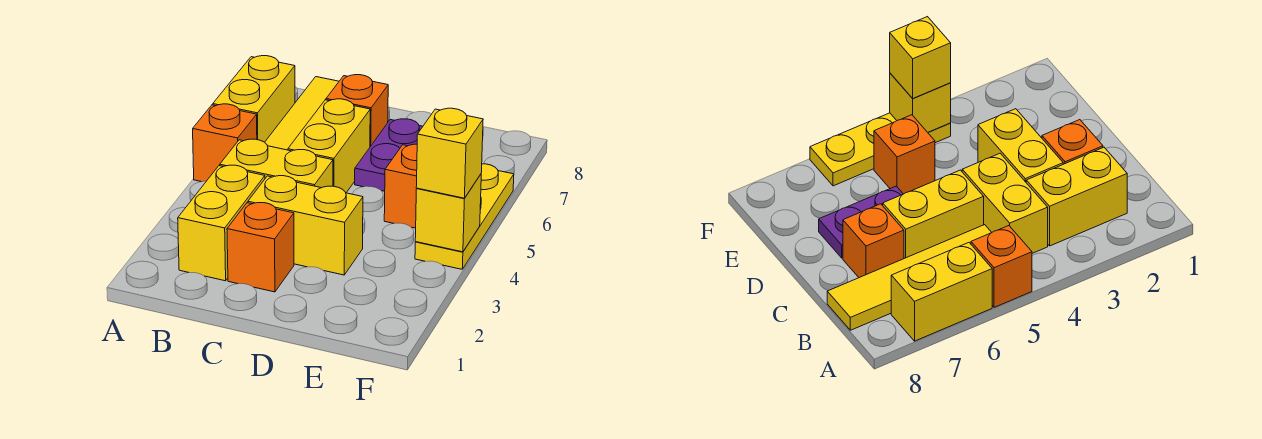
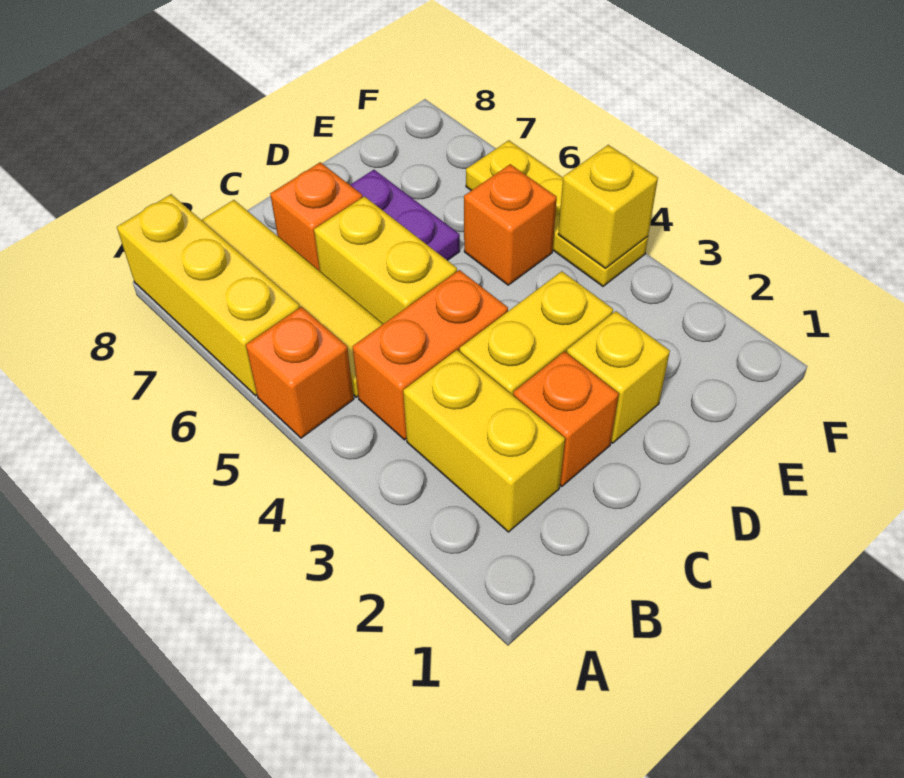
yellow brick A6:A7 level 1 -> yellow brick A6:A8 level 1
yellow brick B4:C4 level 1 -> orange brick B4:C4 level 1
yellow brick F4 level 3 -> yellow brick D2 level 1

